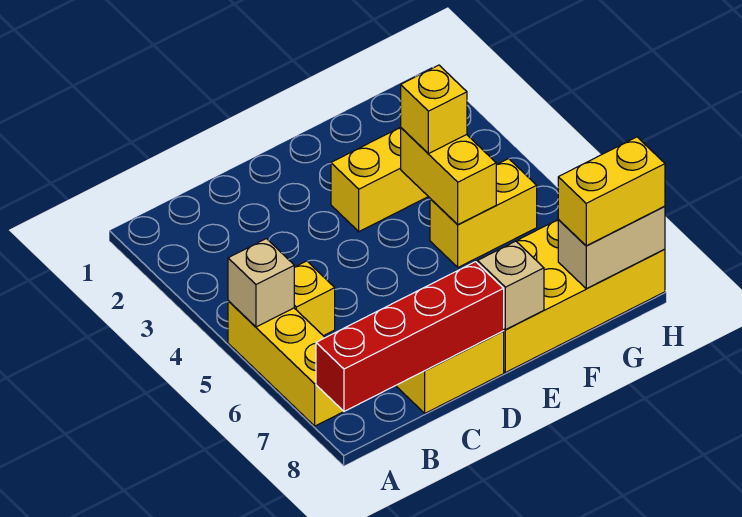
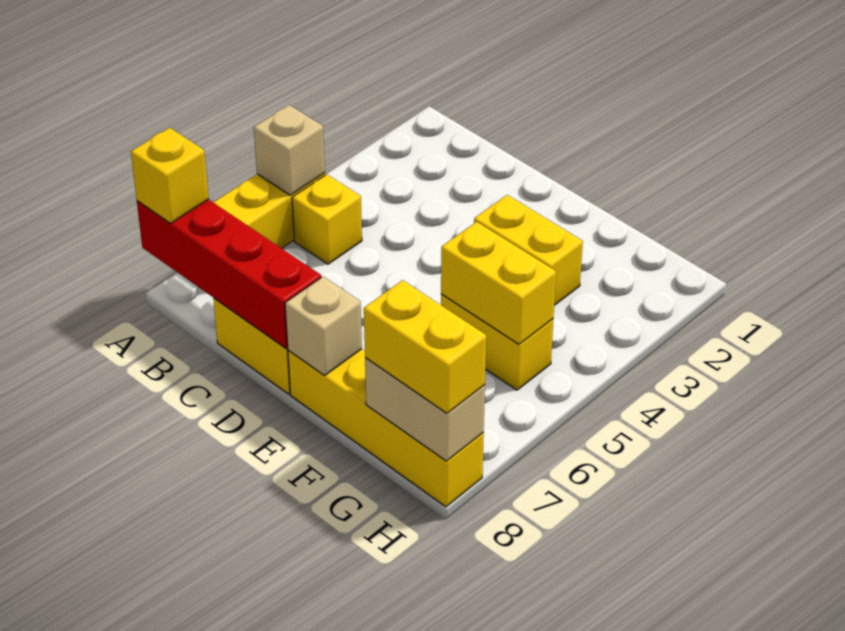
yellow brick E7:H8 level 1 -> yellow brick E8:H8 level 1
yellow brick F4:F5 level 2 -> yellow brick F5:G5 level 2
yellow brick F4 level 3 -> yellow brick A8 level 3

